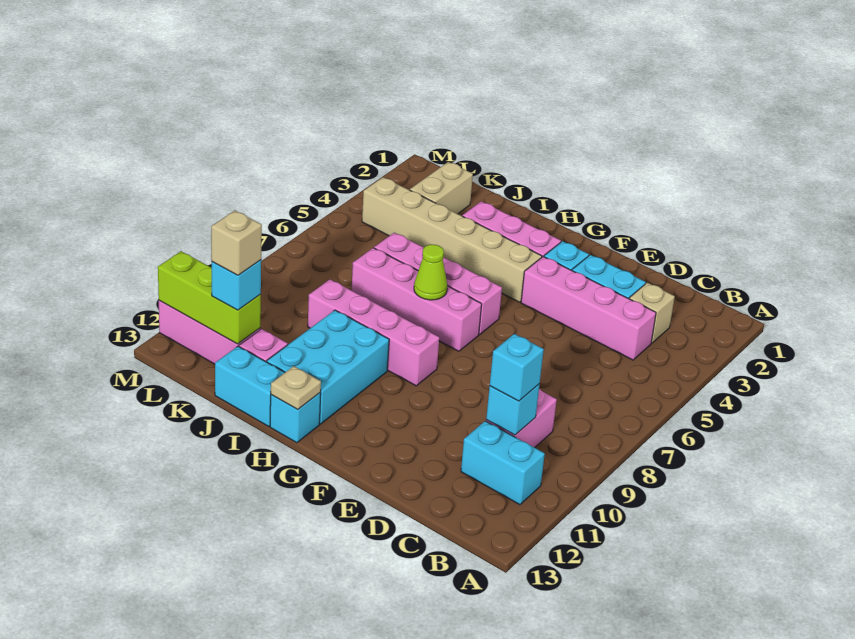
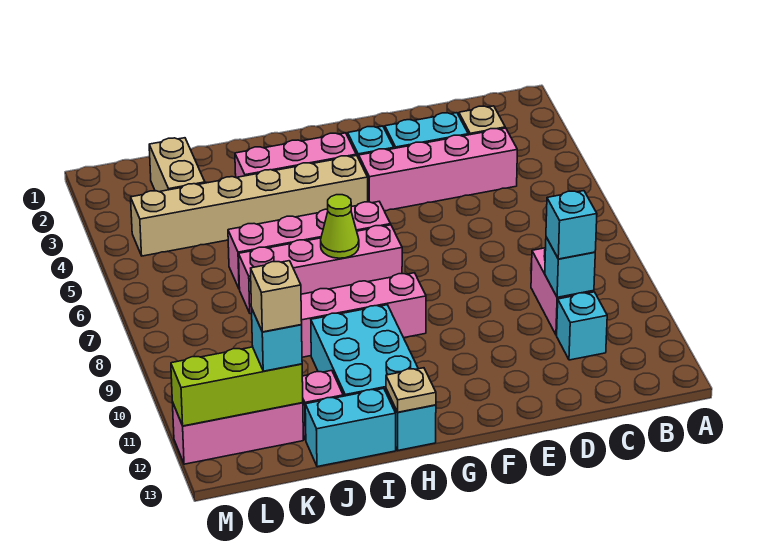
cyan brick B11:C11 level 1 -> cyan brick C11 level 1

